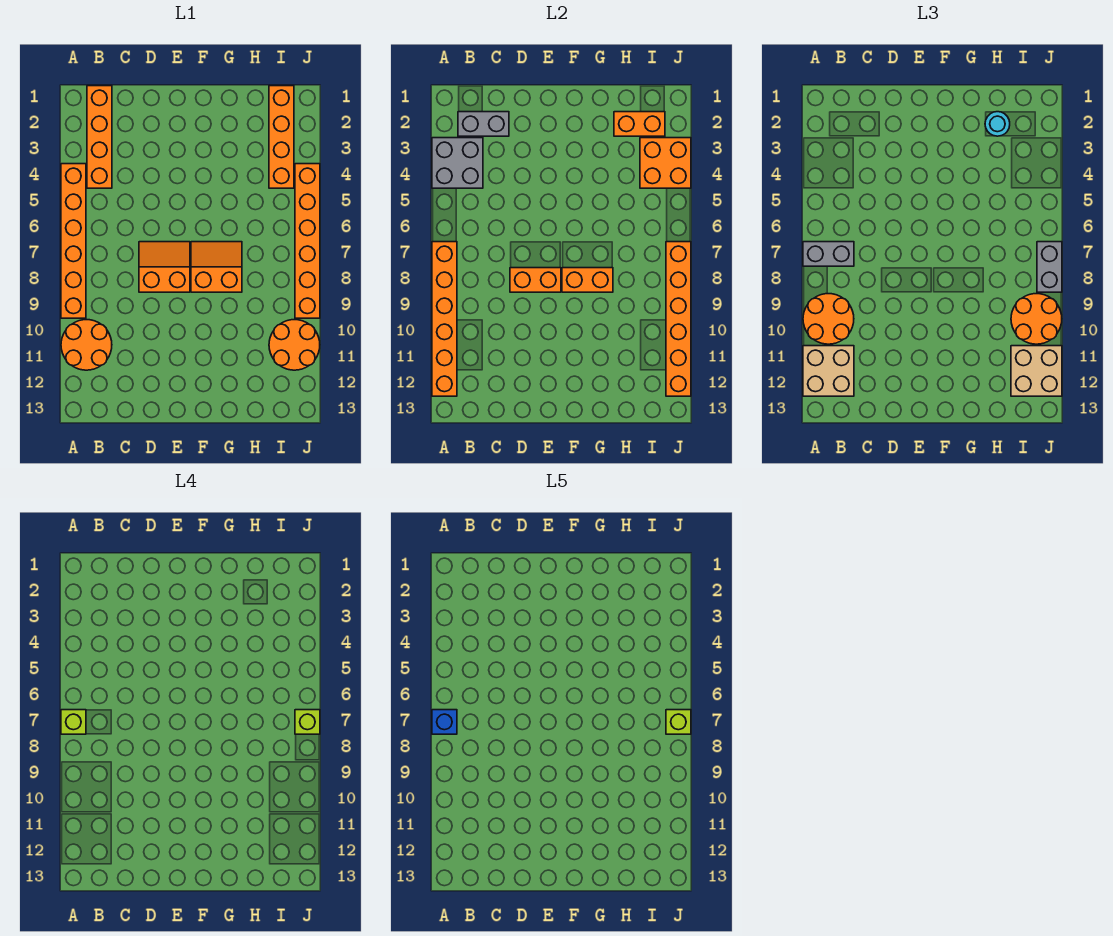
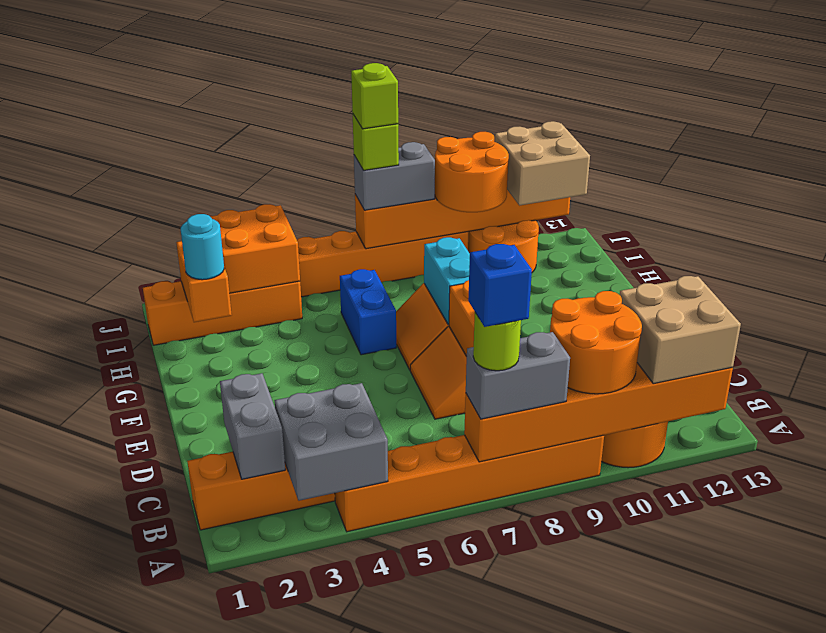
grey brick A7:B7 level 3 -> grey brick A7:A8 level 3
lime brick A7 level 4 -> lime round brick A7 level 4
orange brick F8:G8 level 2 -> cyan brick F8:G8 level 2
none -> blue brick G6:H6 level 1

